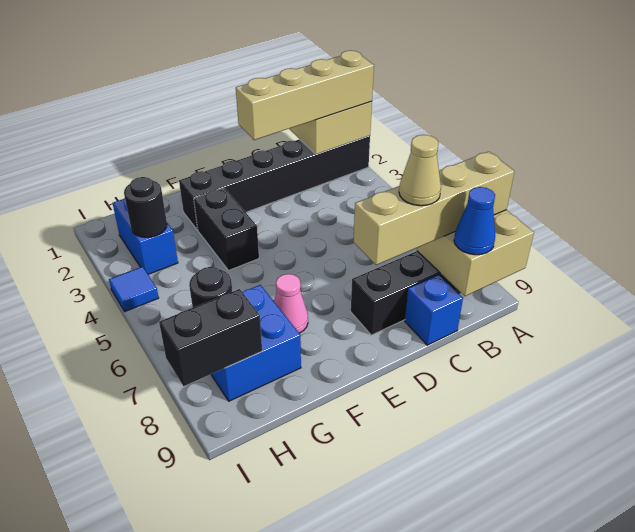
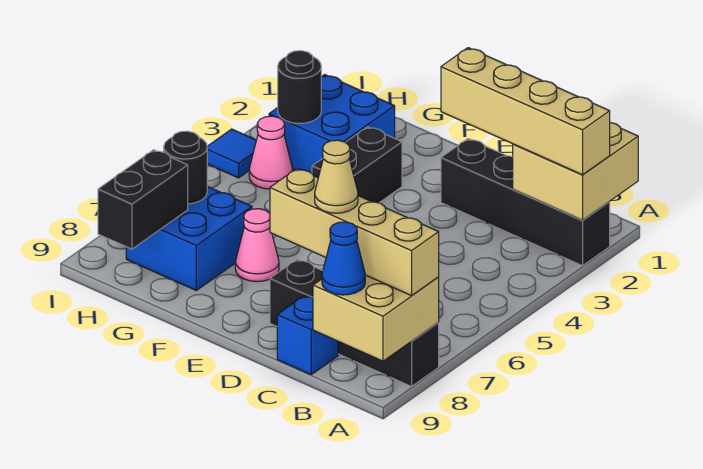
black brick A2:F2 level 1 -> black brick A2:D2 level 1
blue brick H2:H3 level 1 -> blue brick G2:H3 level 1
none -> pink cone H4 level 1
black brick H8:I8 level 2 -> black brick H8:H9 level 2

